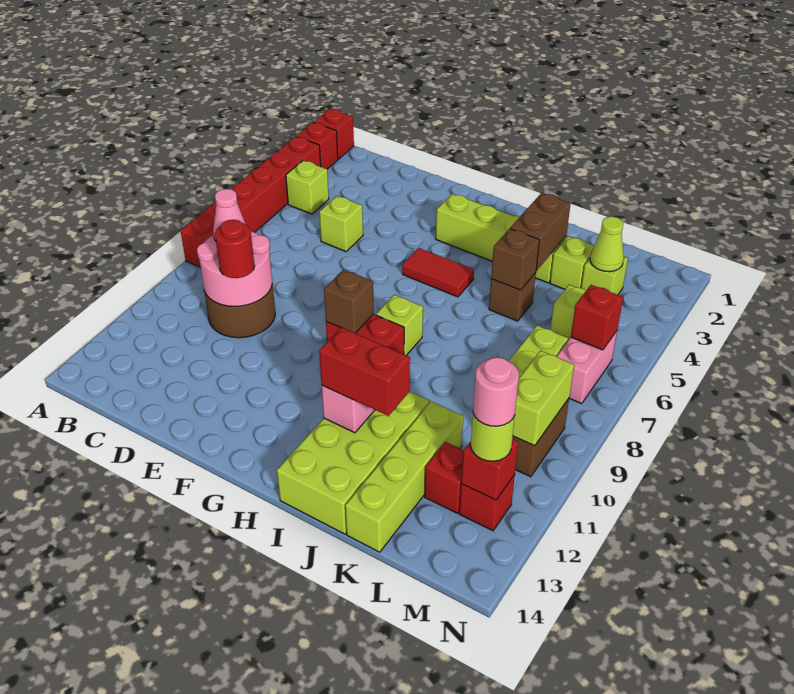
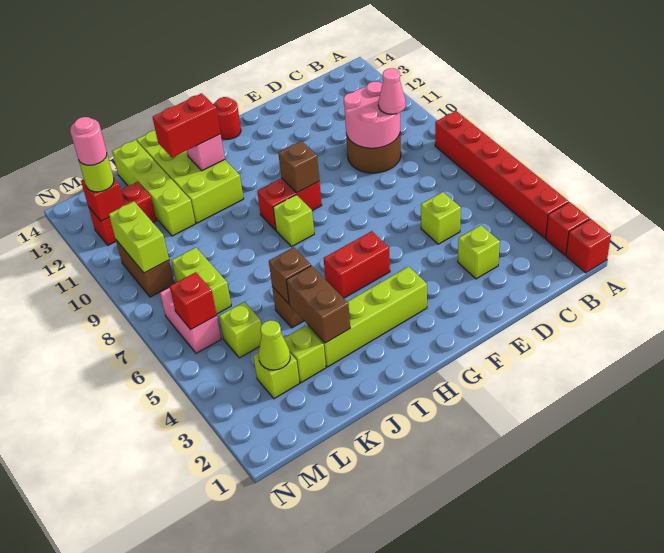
lime brick B4 level 1 -> lime brick D3 level 1
red round brick D10 level 3 -> red round brick G14 level 1
red tile G5:H5 level 1 -> red brick G5:H5 level 1

